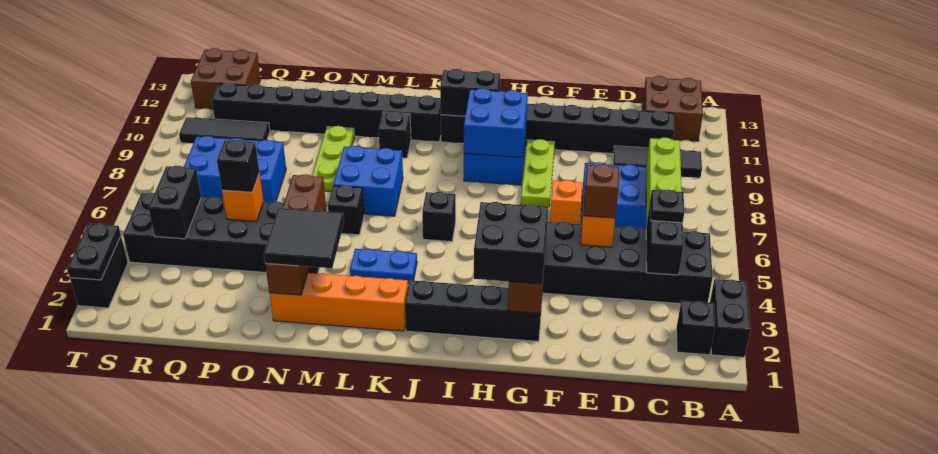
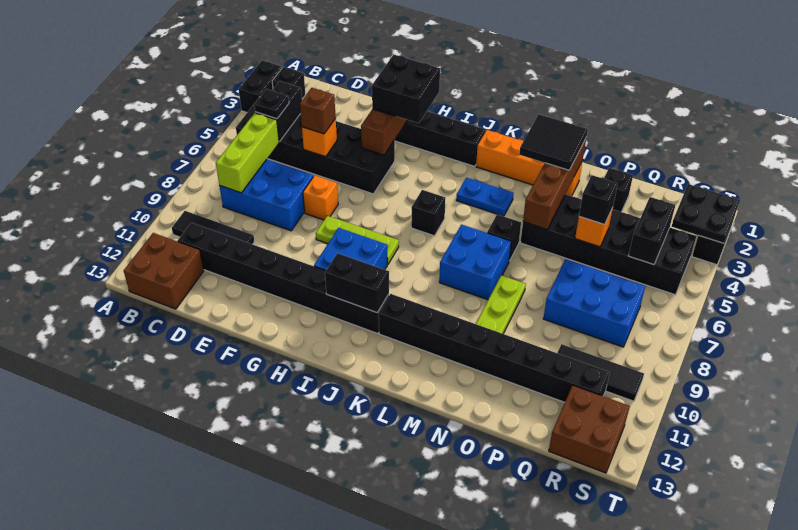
lime plate G8:G10 level 1 -> lime plate G8:I8 level 1
blue brick H9:I10 level 2 -> none
black brick L10 level 1 -> black brick P2 level 1
black plate T2:T3 level 2 -> black plate S2:T3 level 2

